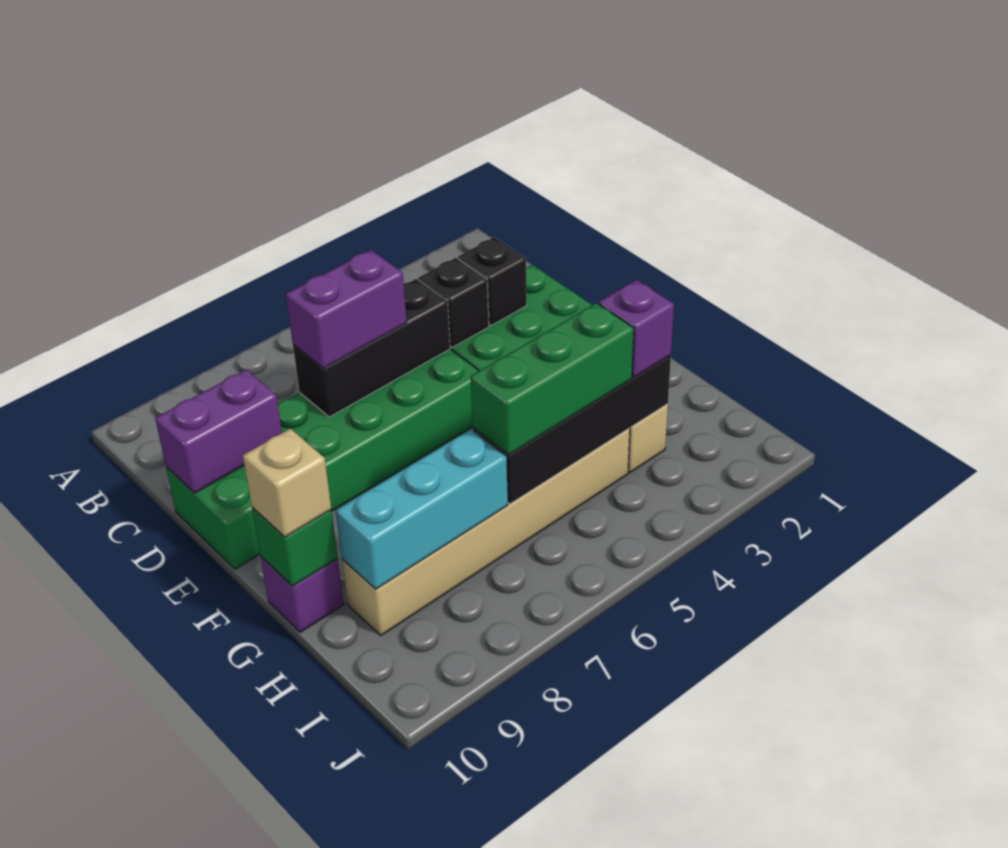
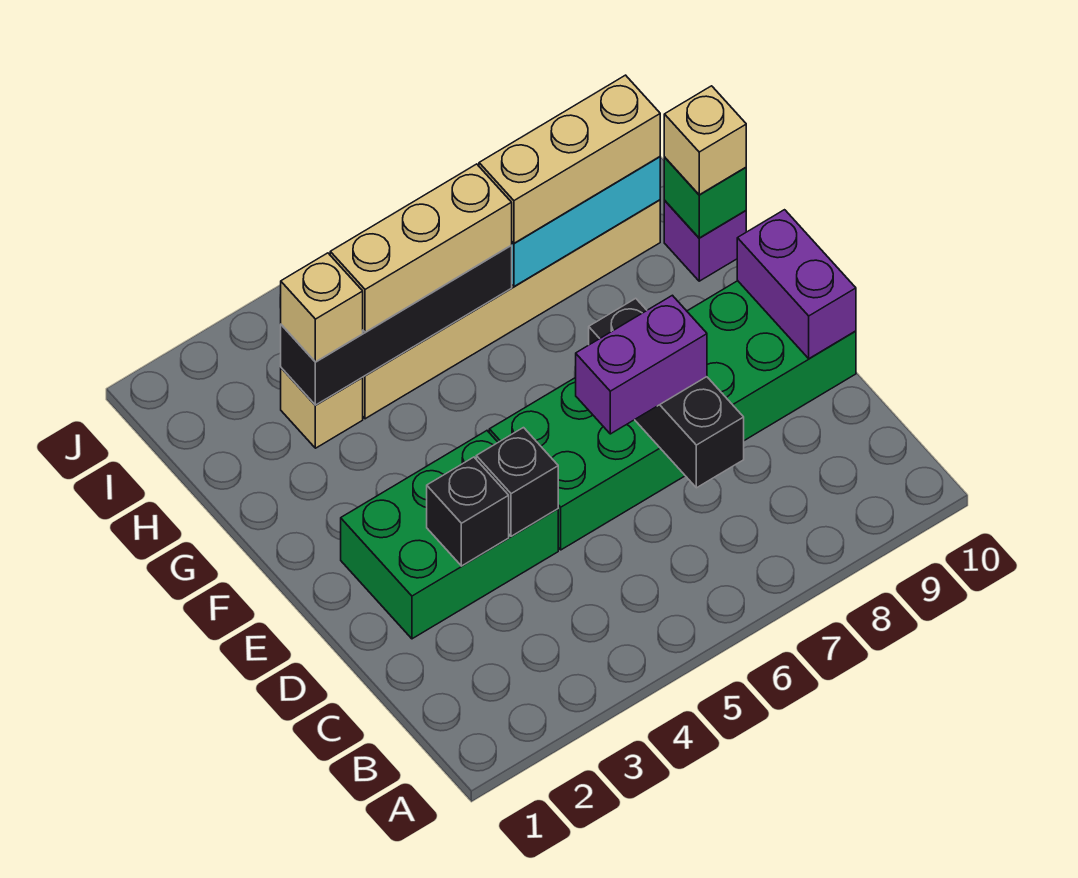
black brick D5:D7 level 2 -> black brick C7:E7 level 2
purple brick D9:D10 level 2 -> purple brick D10:E10 level 2
purple brick H3 level 3 -> tan brick H3 level 3
green brick H4:H6 level 3 -> tan brick H4:H6 level 3
none -> tan brick H7:H9 level 3

